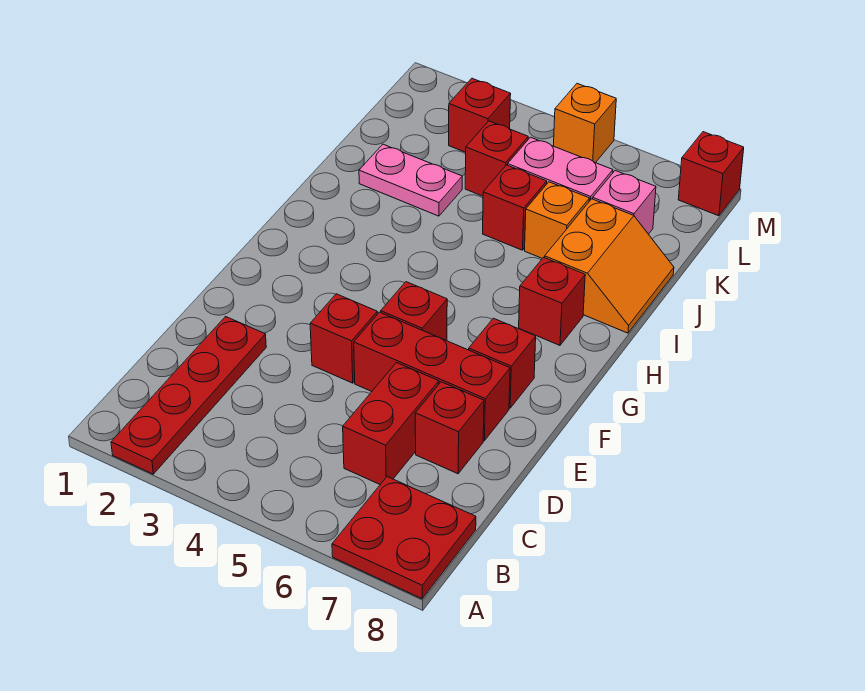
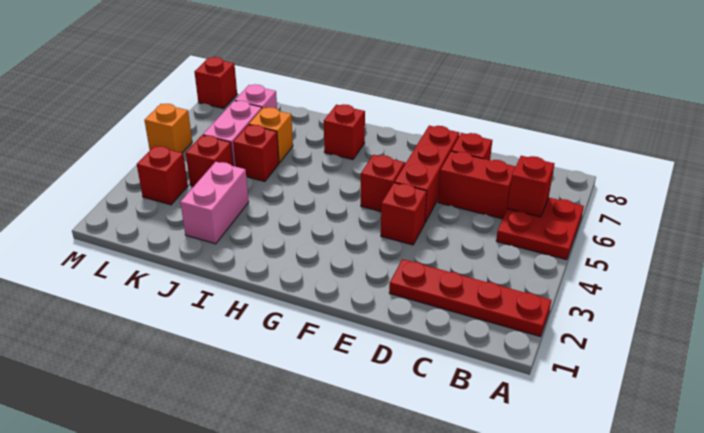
red plate A7:B8 level 1 -> red plate A5:B6 level 1
red brick F7 level 1 -> red brick B6 level 2
orange slope I7:J8 level 1 top 7 -> none
pink plate J2:J3 level 1 -> pink brick J2:J3 level 1

